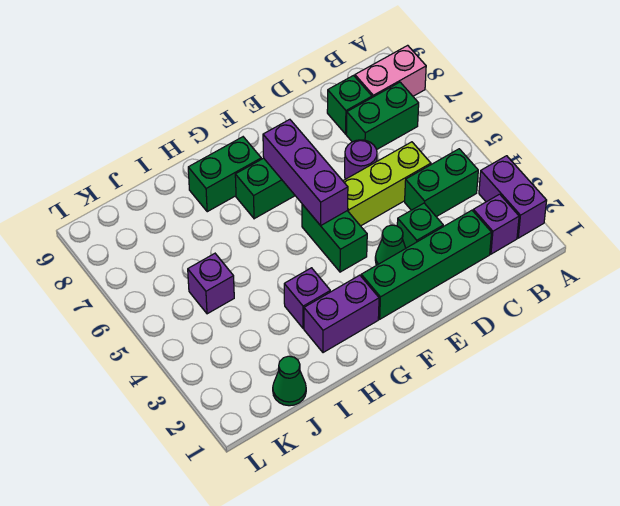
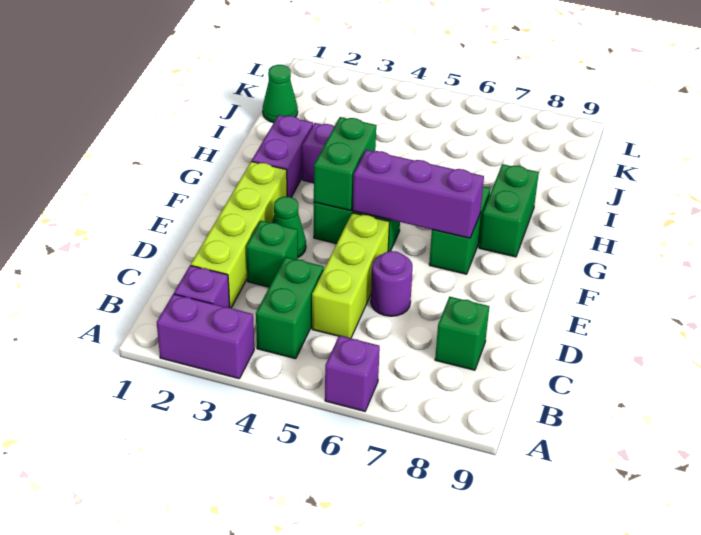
pink brick A8:B8 level 1 -> none
green brick B7:C7 level 1 -> green brick F4:G4 level 2
green brick C2:F2 level 1 -> lime brick C2:F2 level 1
purple brick J5 level 1 -> purple brick A6 level 1

